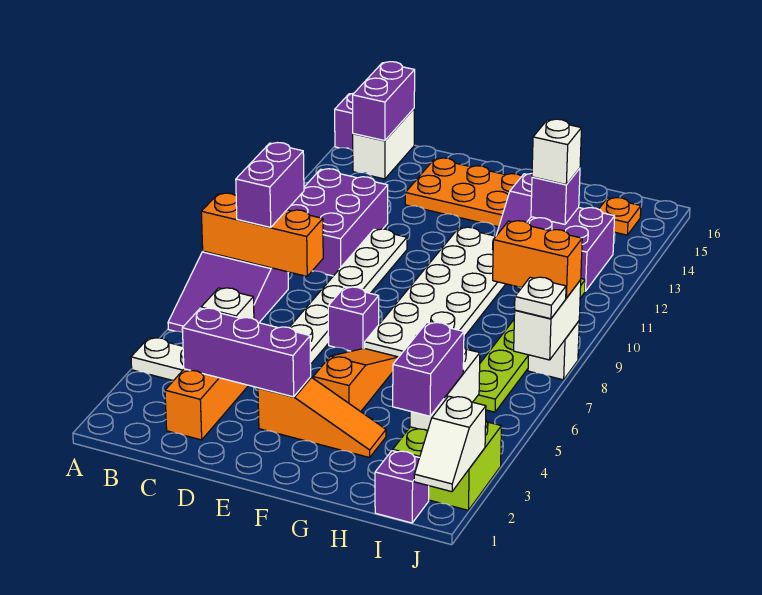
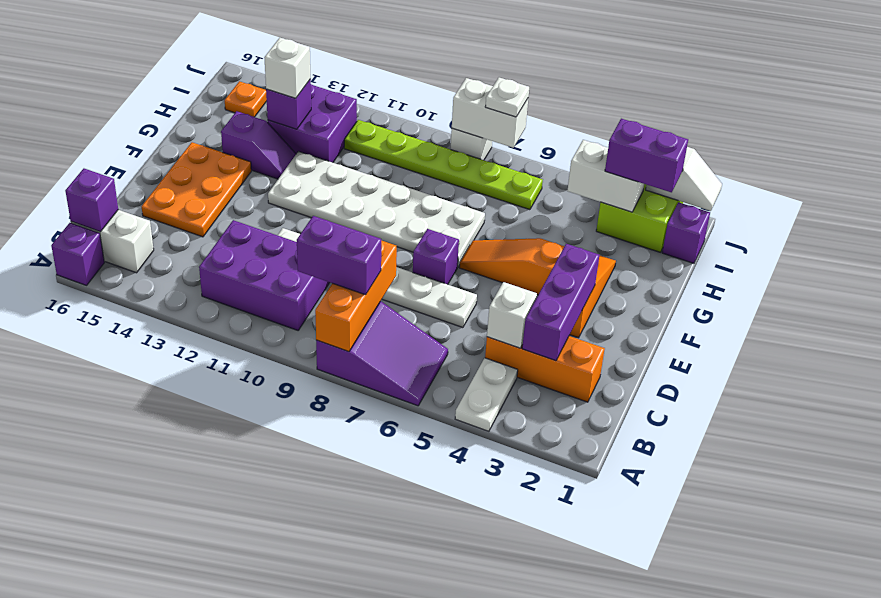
purple brick B15:B16 level 2 -> purple brick B16 level 2
orange brick I8:J8 level 3 -> none

